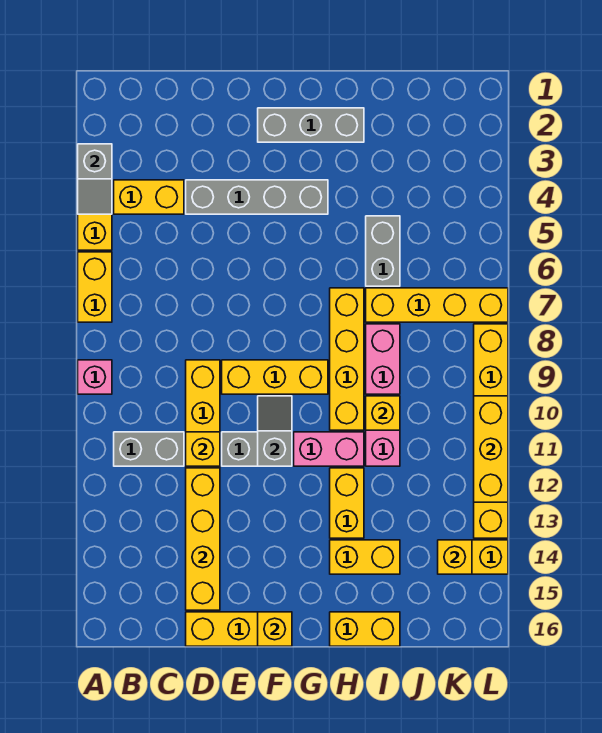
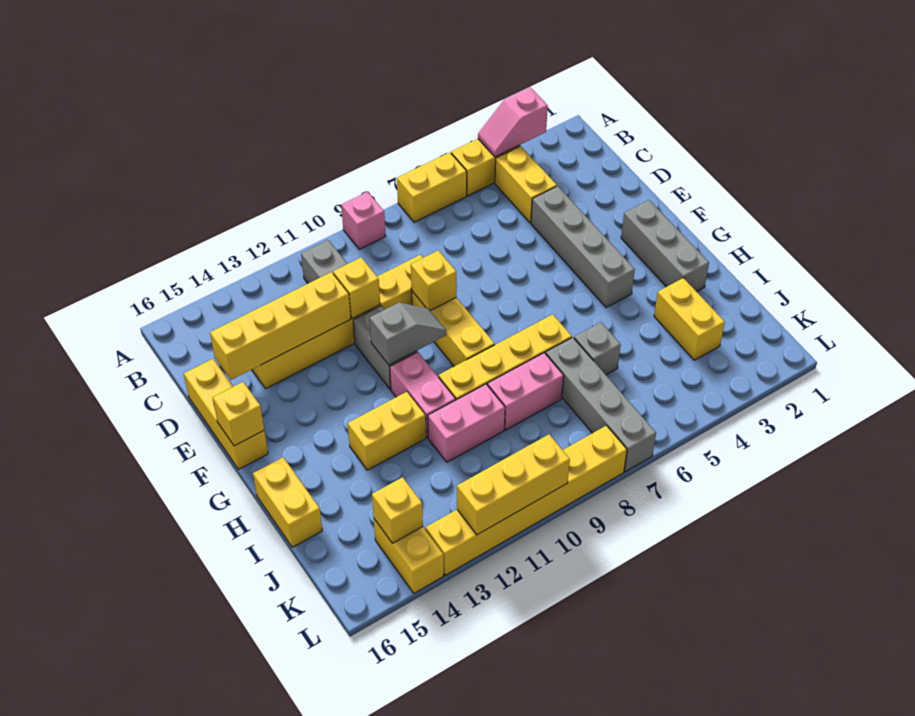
grey slope A3:A4 level 2 top 3 -> pink slope A3:A4 level 2 top 3
yellow brick H14:I14 level 1 -> yellow brick I3:J3 level 1
grey brick I5:I6 level 1 -> grey brick I6 level 1
yellow brick I7:L7 level 1 -> grey brick I7:L7 level 1
yellow brick I10 level 2 -> yellow brick E9 level 2

